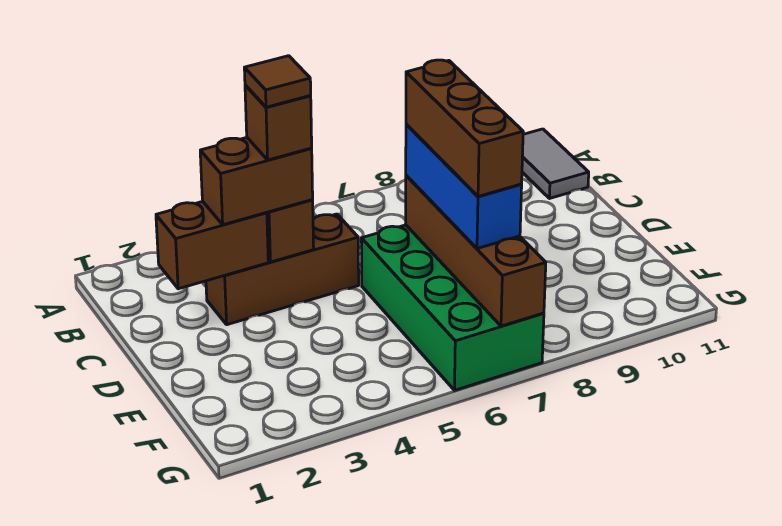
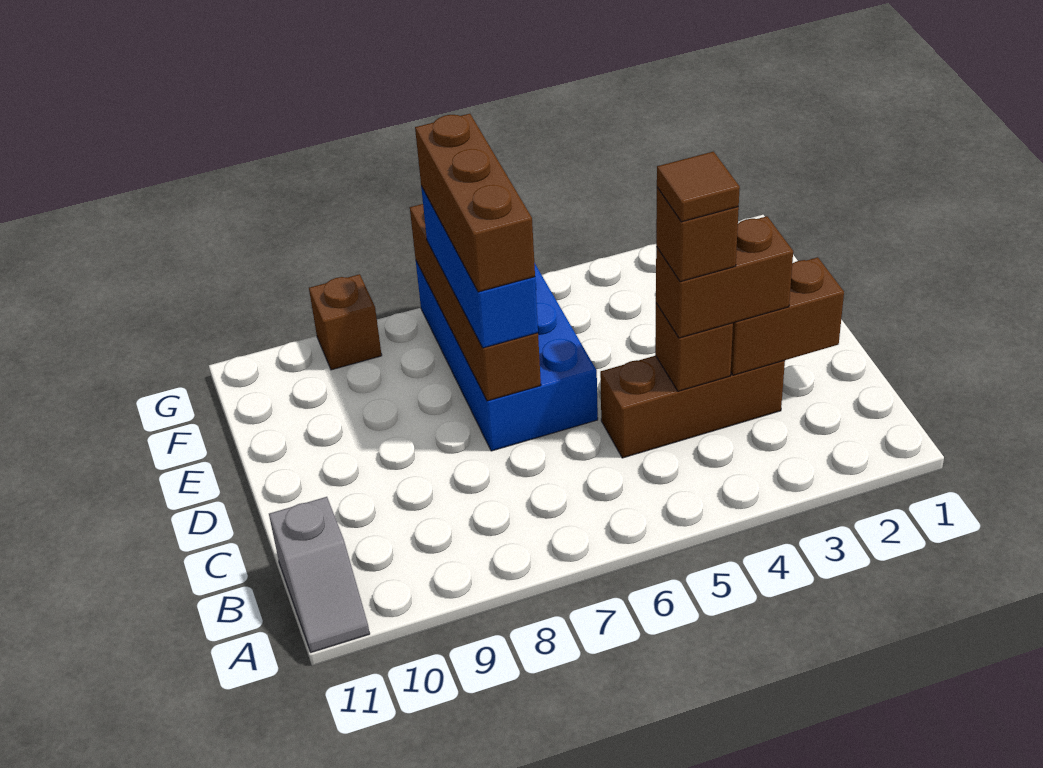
grey tile A11:B11 level 1 -> grey slope A11:B11 level 1 top B
green brick D6:G7 level 1 -> blue brick D6:G7 level 1
none -> brown brick G9 level 1

